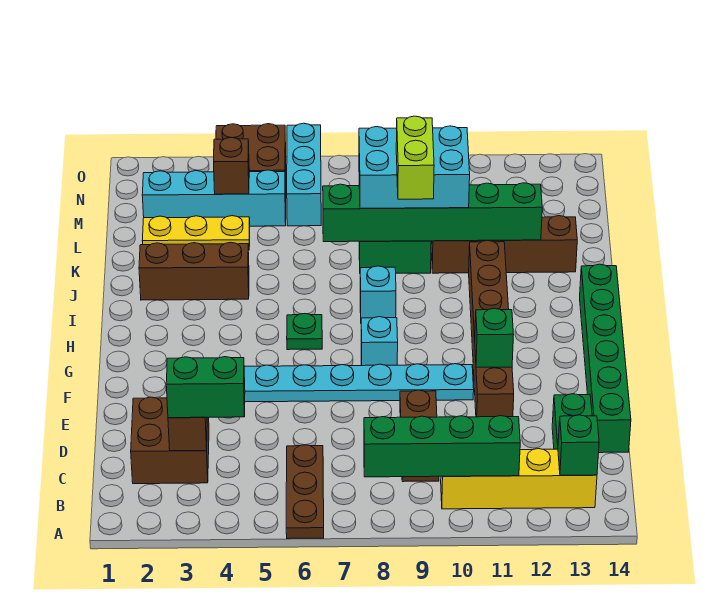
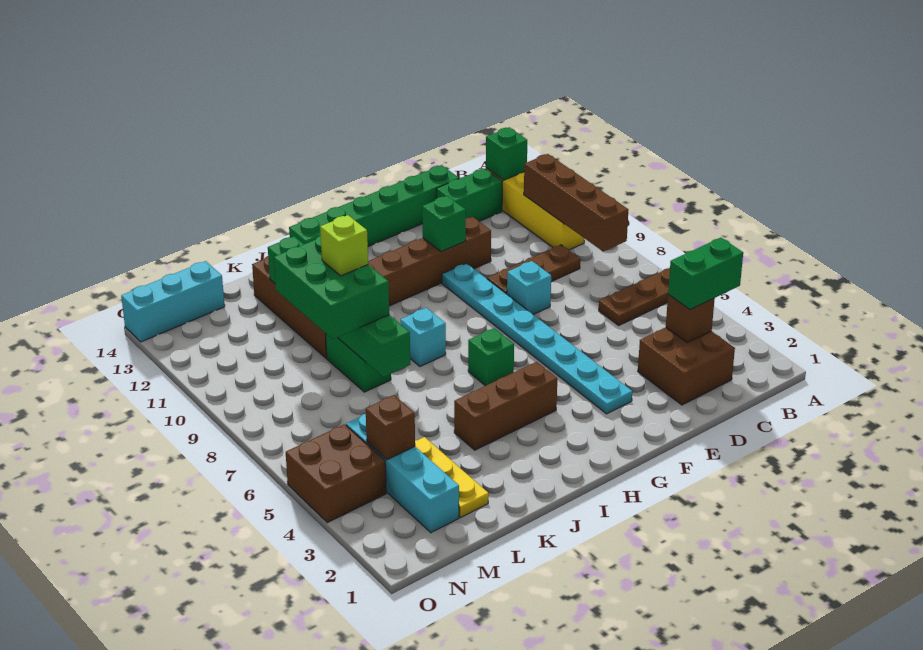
green brick B8:B11 level 2 -> brown brick B8:B11 level 2
green brick C3:C4 level 3 -> green brick B3:C3 level 3
cyan brick G8 level 1 -> cyan brick E8 level 1
green plate H6 level 1 -> green brick H6 level 1
brown brick J2:J4 level 1 -> brown brick H4:J4 level 1
lime brick J9:K9 level 4 -> lime brick K9 level 4
cyan brick K8:L10 level 3 -> green brick K8:L10 level 3
cyan brick M6:O6 level 1 -> cyan brick M14:O14 level 1

